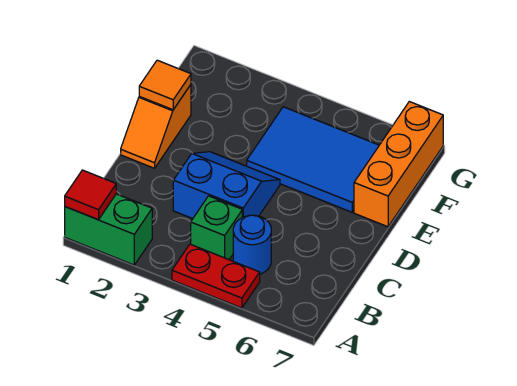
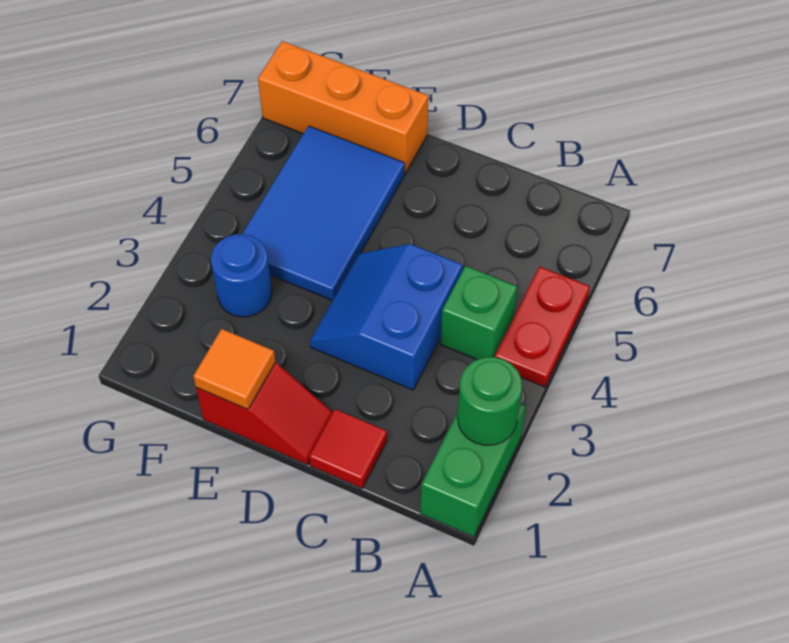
red tile A1 level 2 -> red tile C1 level 1
none -> green round brick A2 level 2
blue round brick B5 level 1 -> blue round brick F3 level 1
orange slope D1:E1 level 1 top E -> red slope D1:E1 level 1 top E

